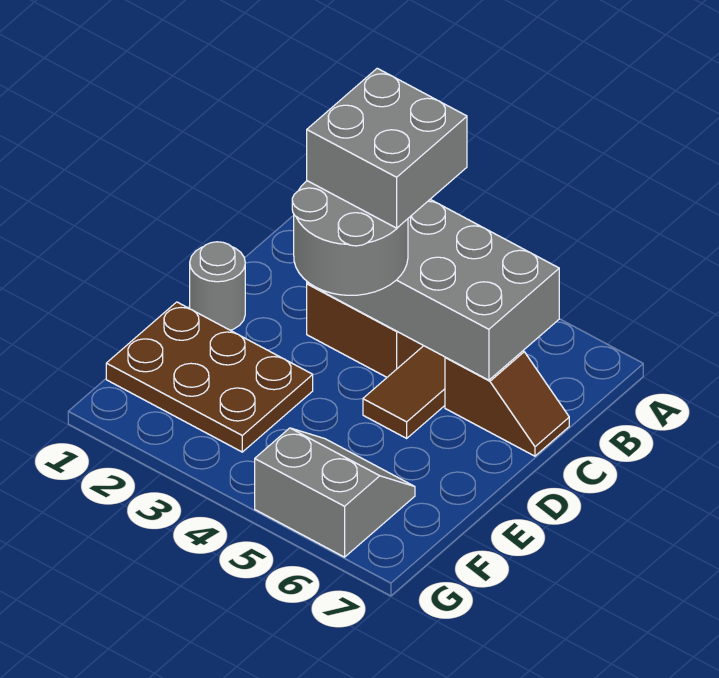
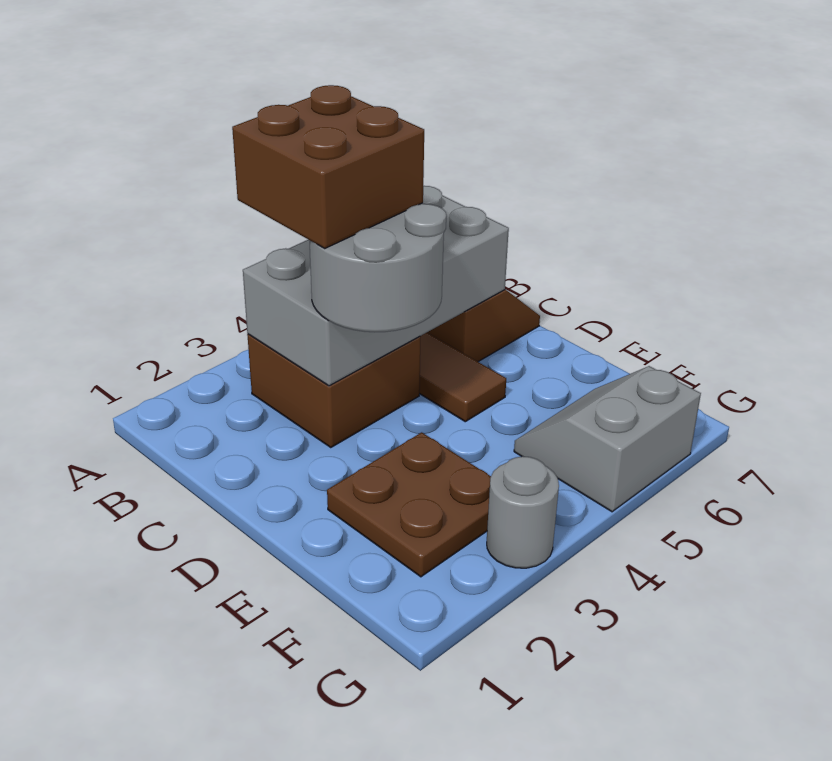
grey brick B3:C4 level 4 -> brown brick B3:C4 level 4
grey round brick D1 level 1 -> grey round brick G3 level 1
brown plate E1:F3 level 1 -> brown plate E2:F3 level 1

